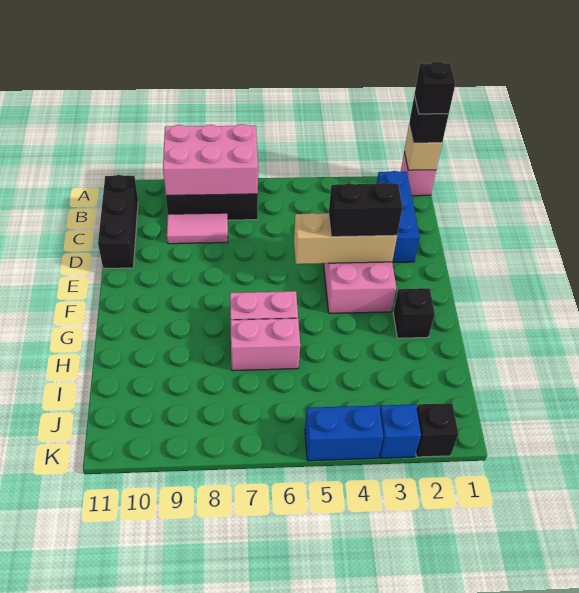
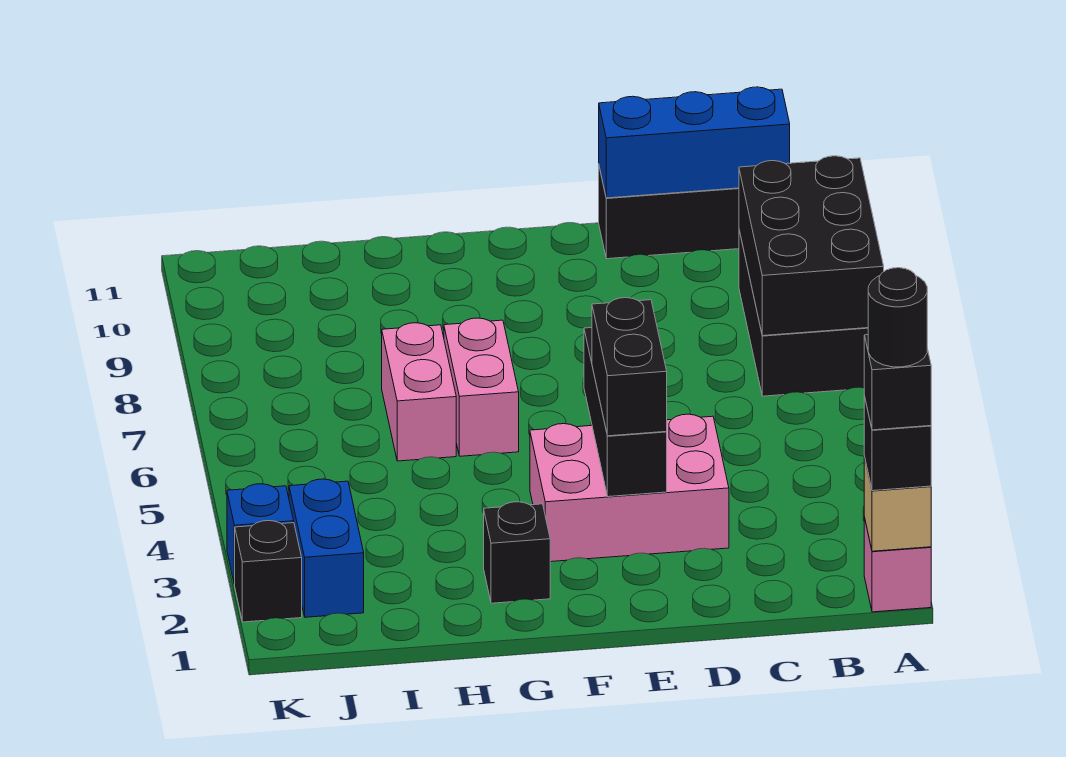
none -> black round brick A1 level 5
pink brick A7:B9 level 2 -> black brick A7:B9 level 2
blue brick B2:D2 level 1 -> blue brick B11:D11 level 2
pink tile C8:C9 level 1 -> none
tan brick E3:E5 level 2 -> black brick E3:E5 level 2
blue brick K4:K5 level 1 -> blue brick J2:J3 level 1

